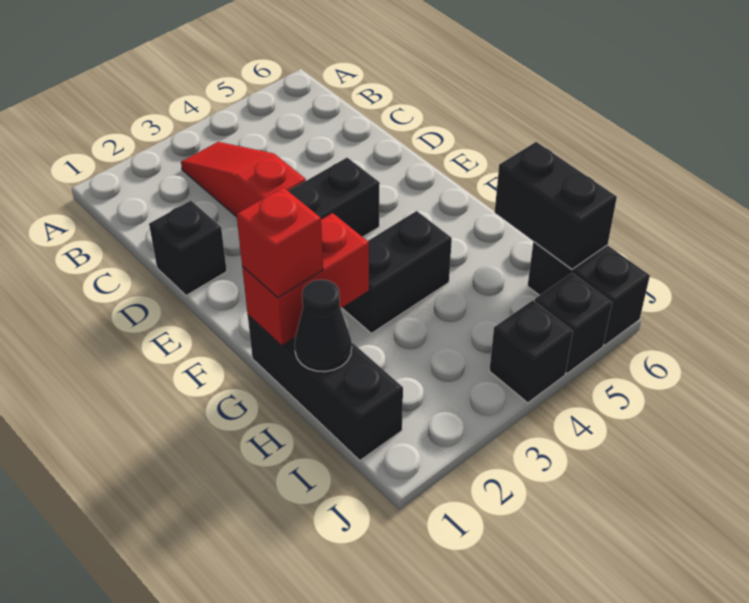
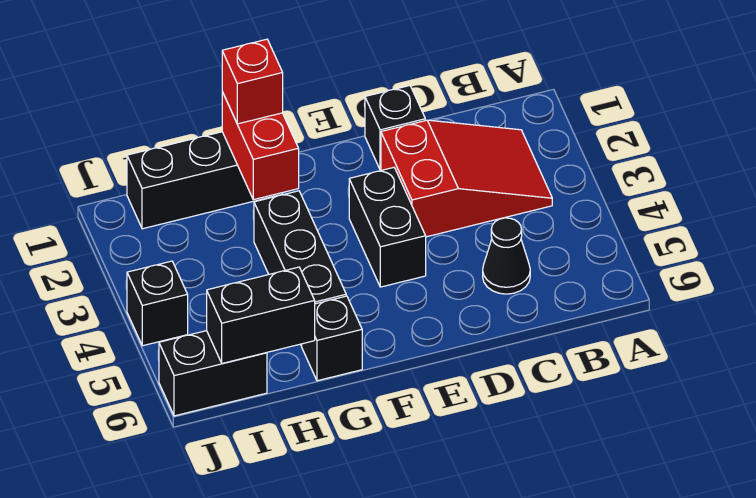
red slope B3:D3 level 1 top D -> red slope B2:D3 level 1 top D
black brick G3:G4 level 1 -> black brick G3:G5 level 1
black cone H1 level 2 -> black cone C5 level 1
black brick J5 level 1 -> black brick G6 level 1

